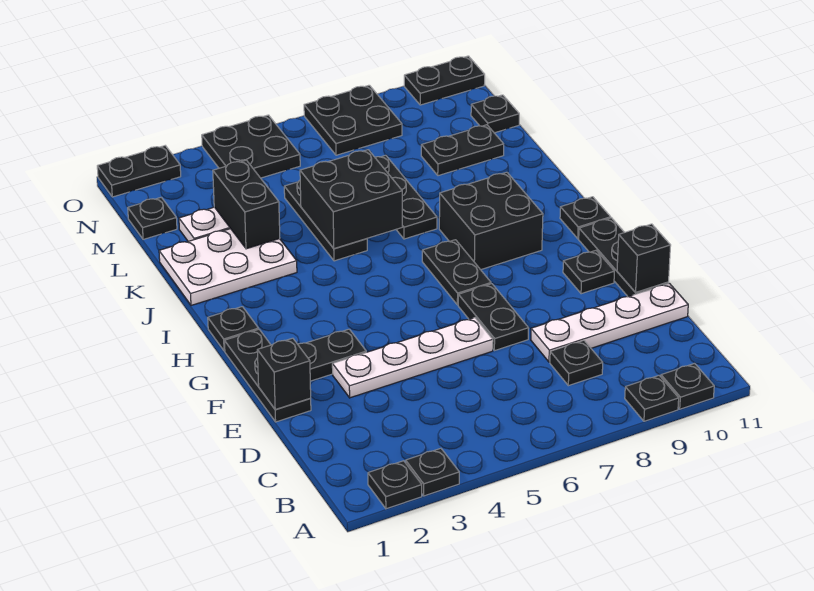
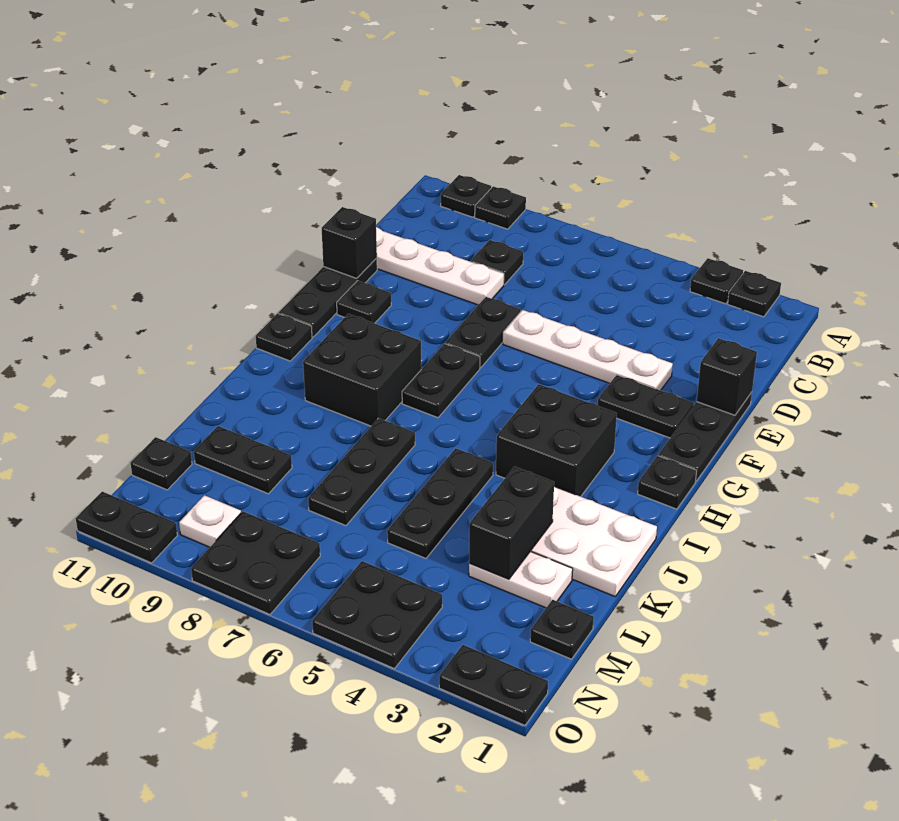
black brick J5:K6 level 2 -> black brick H3:I4 level 1
none -> white plate N9 level 1

